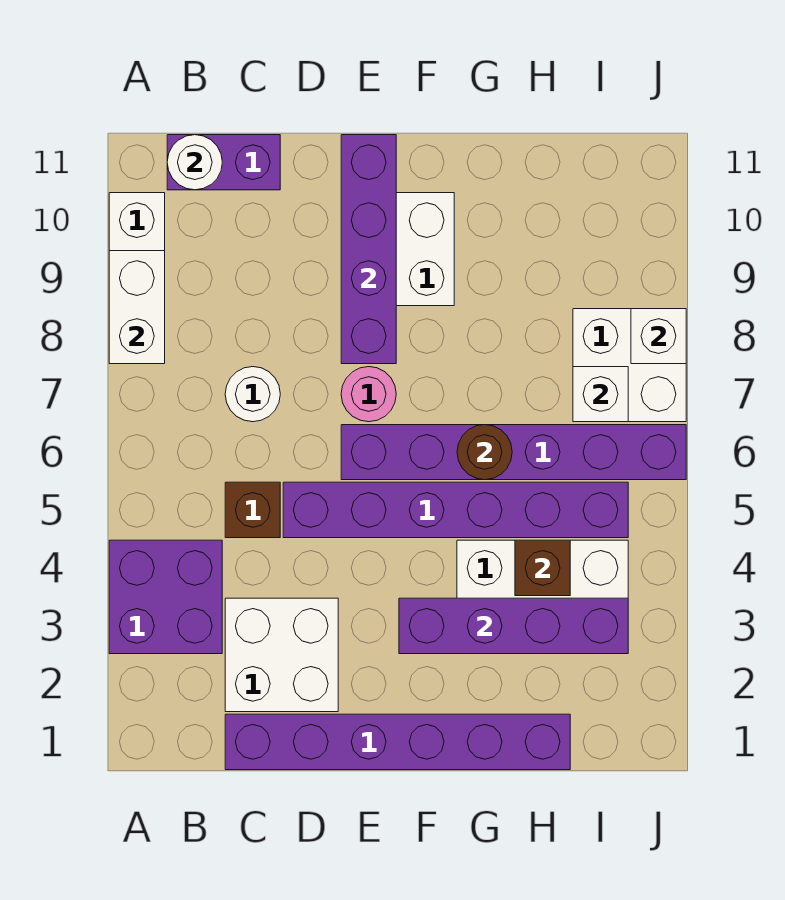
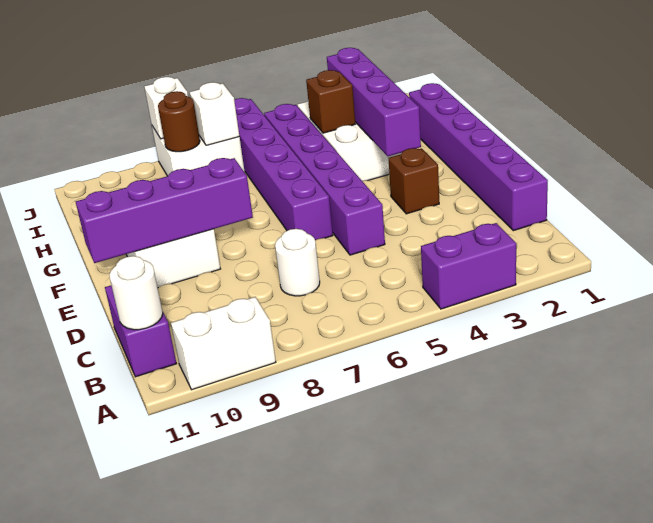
purple brick A3:B4 level 1 -> purple brick A3:A4 level 1
white brick A8:A9 level 2 -> none
white brick C2:D3 level 1 -> none
brown brick C5 level 1 -> brown brick E3 level 1
pink round brick E7 level 1 -> none
brown round brick G6 level 2 -> brown round brick I8 level 2

